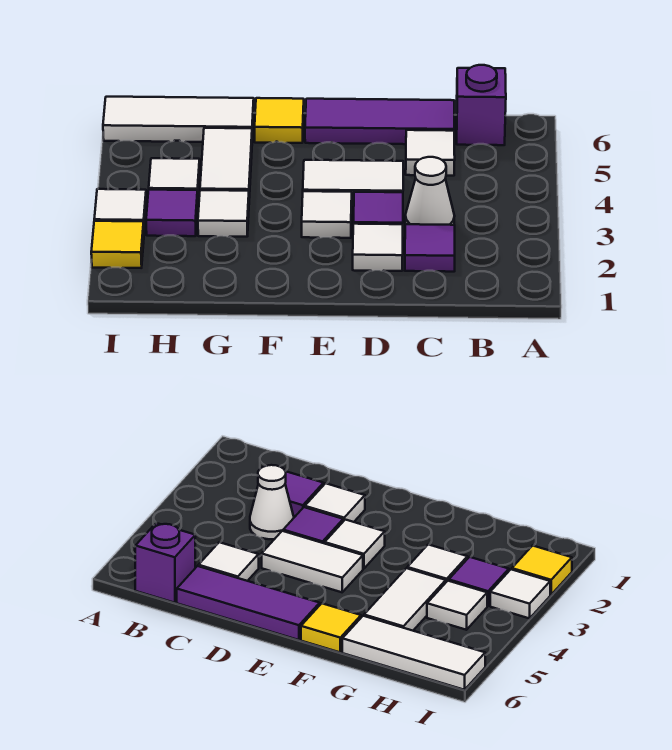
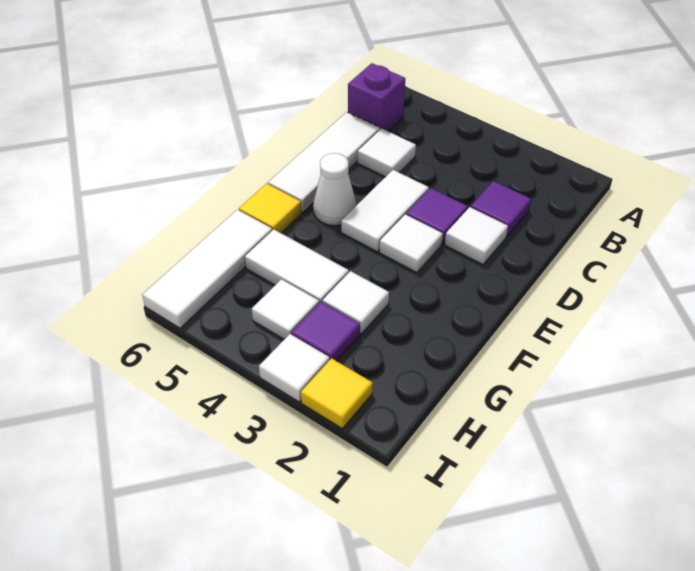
white cone C3 level 1 -> white cone E5 level 1
purple tile C6:E6 level 1 -> white tile C6:E6 level 1

